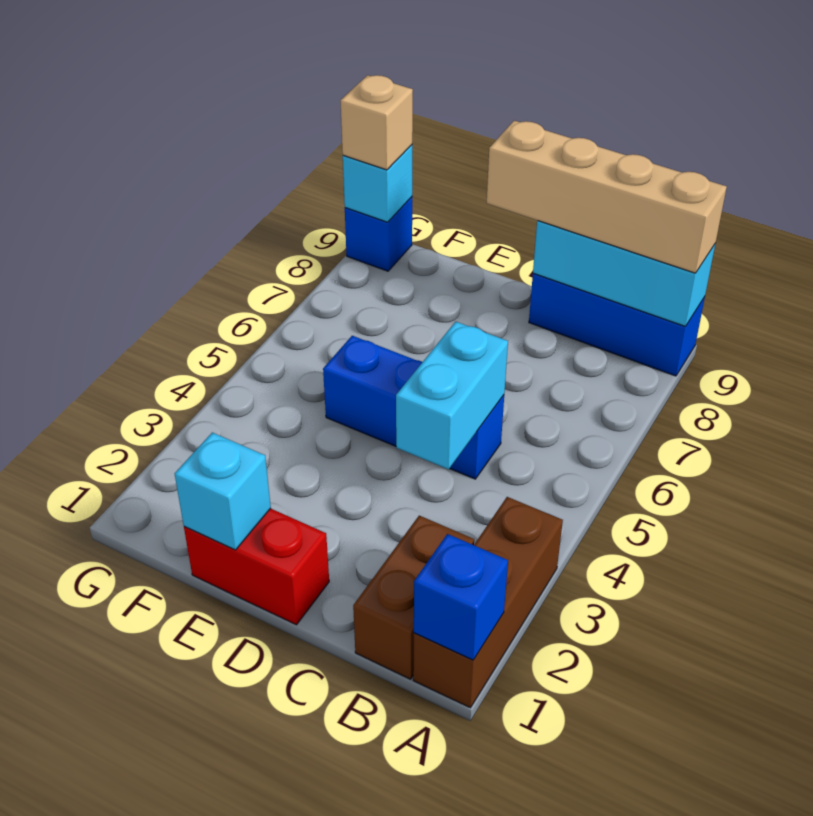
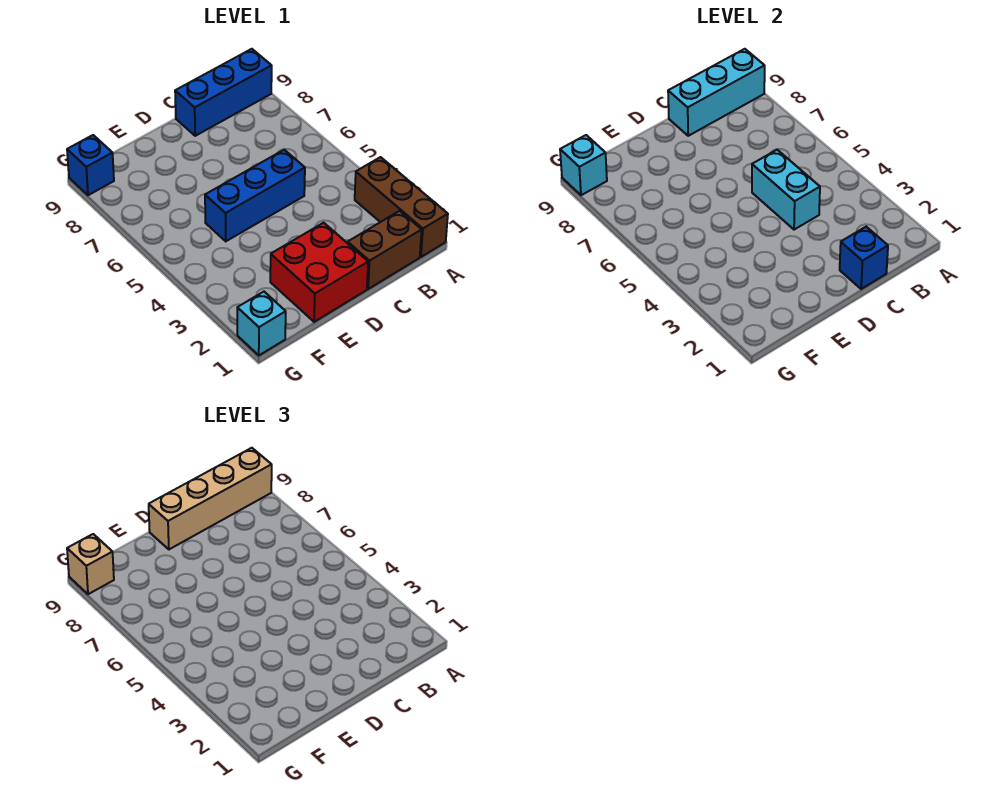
blue brick A1 level 2 -> blue brick C1 level 2
brown brick B1:B2 level 1 -> brown brick B1:C1 level 1
red brick D1:E1 level 1 -> red brick D1:E2 level 1
cyan brick E1 level 2 -> cyan brick G1 level 1

